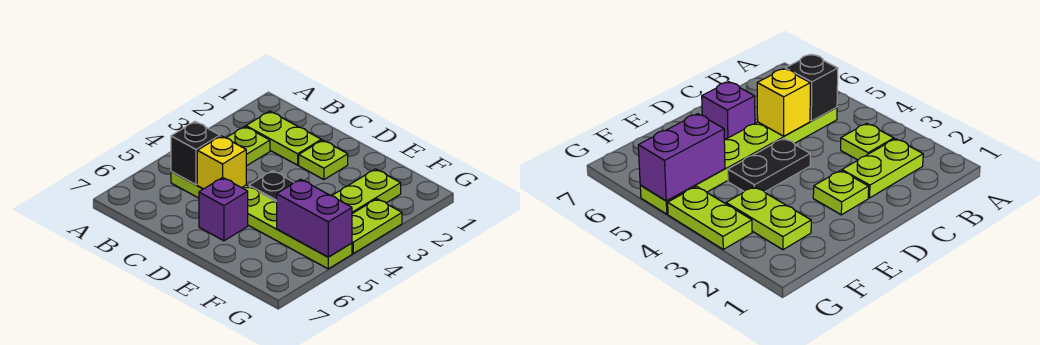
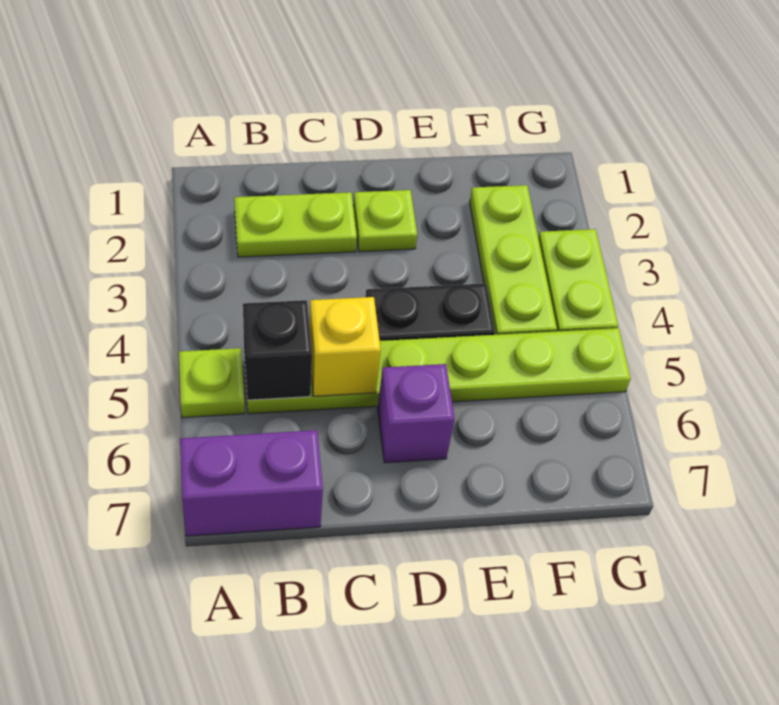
lime plate B3 level 1 -> lime plate A5 level 1
lime plate F2:F3 level 1 -> lime plate F2:F4 level 1
purple brick F5:G5 level 2 -> purple brick A7:B7 level 1

